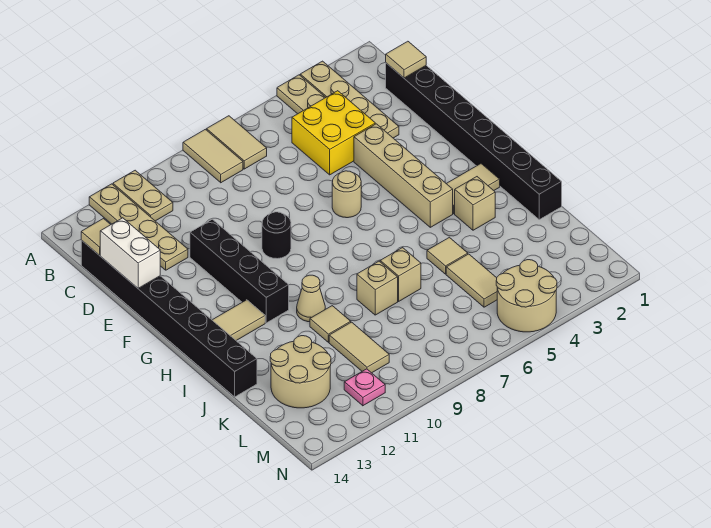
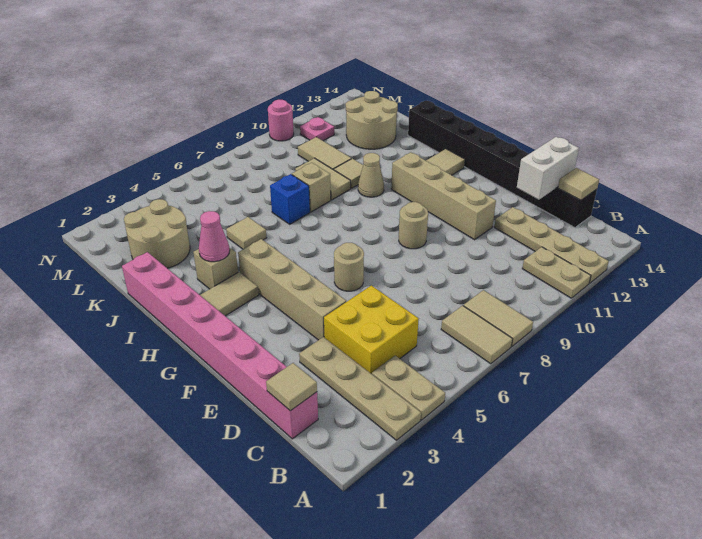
black brick C1:J1 level 1 -> pink brick C1:J1 level 1
white brick D14:E14 level 2 -> white brick D13:D14 level 2
black brick E11:H11 level 1 -> tan brick E11:H11 level 1
black round brick F9 level 1 -> tan round brick F9 level 1
none -> pink cone I3 level 2
tan brick J7 level 1 -> blue brick J7 level 1
tan tile K5:L5 level 1 -> tan tile J9:K9 level 1
tan round brick M4:N5 level 1 -> tan round brick K2:L3 level 1
none -> pink round brick N10 level 1

